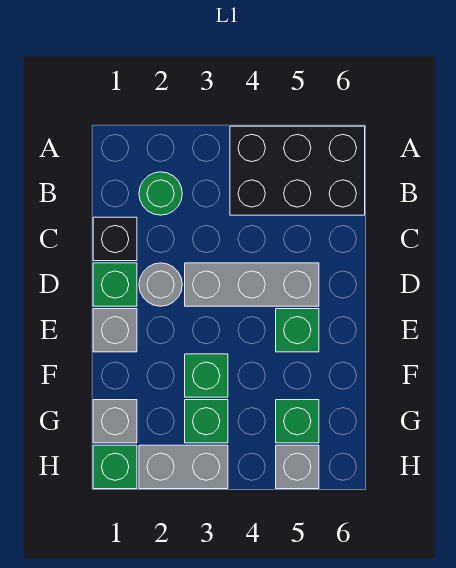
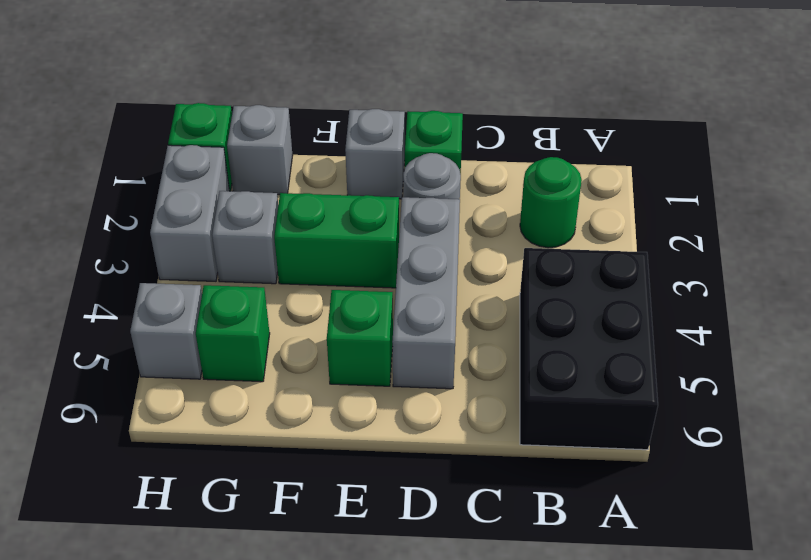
black brick C1 level 1 -> none
green brick F3 level 1 -> green brick E3:F3 level 1
green brick G3 level 1 -> grey brick G3 level 1

